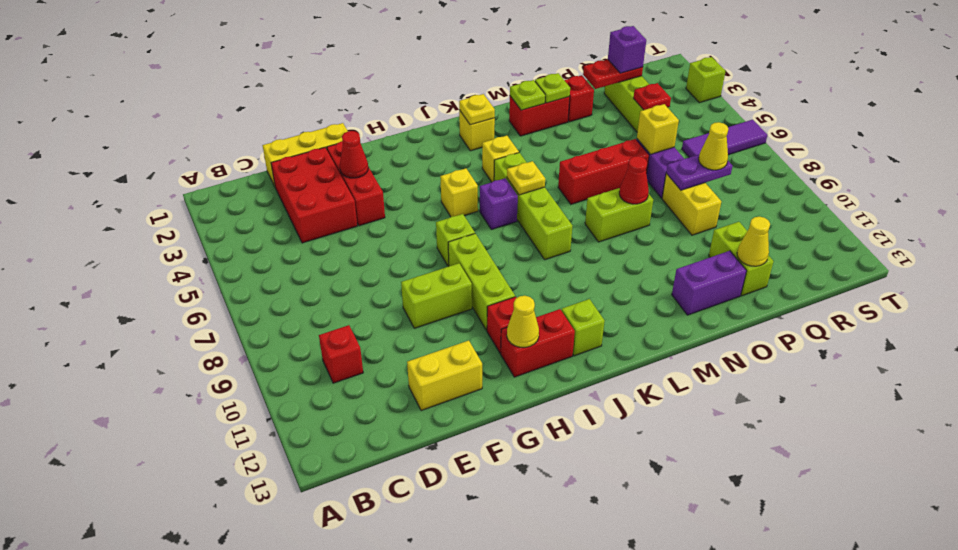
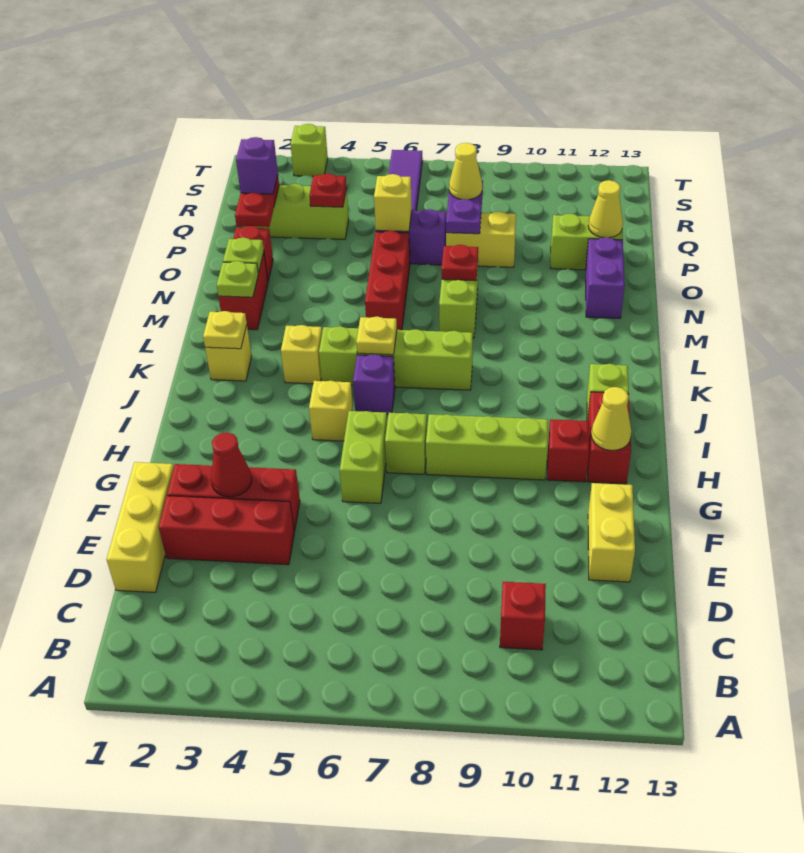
red brick D2:E4 level 1 -> red brick E2:E4 level 1
lime brick F9:G9 level 1 -> lime brick G6:H6 level 1
red cone N8 level 2 -> red plate N8 level 2

